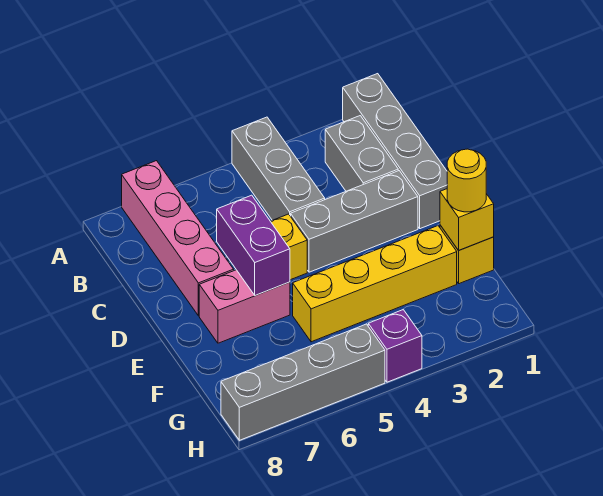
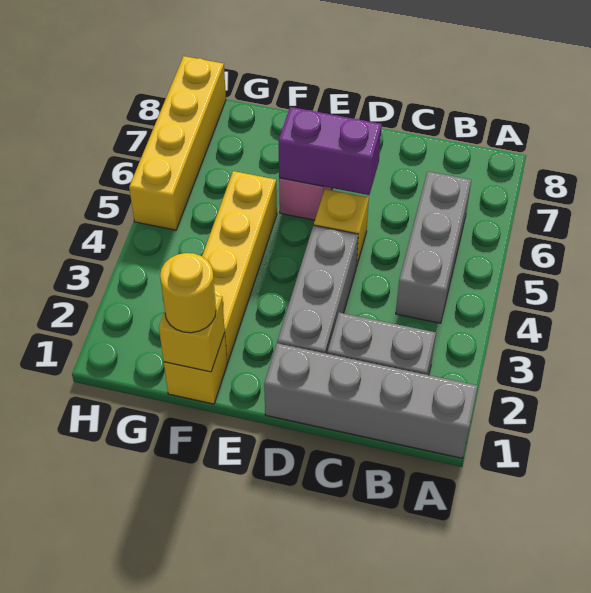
grey brick A4:C4 level 1 -> grey brick B4:B6 level 1
pink brick A7:D7 level 1 -> none
purple brick H4 level 1 -> none
grey brick H5:H8 level 1 -> yellow brick H5:H8 level 1

